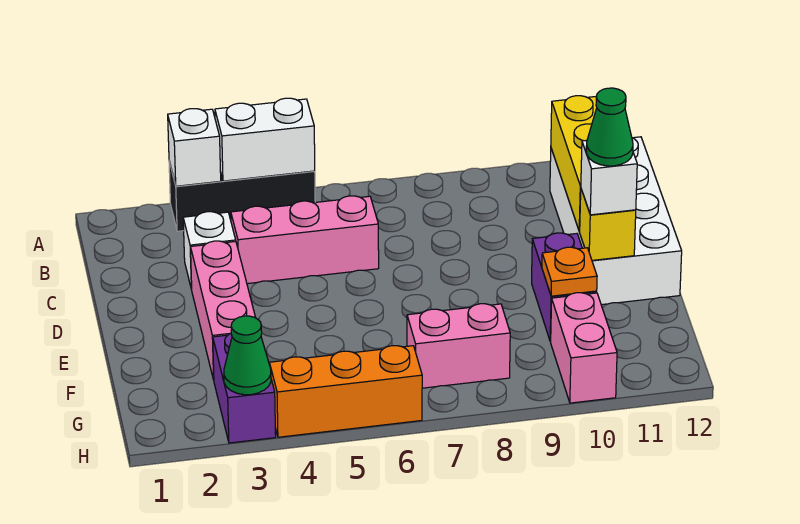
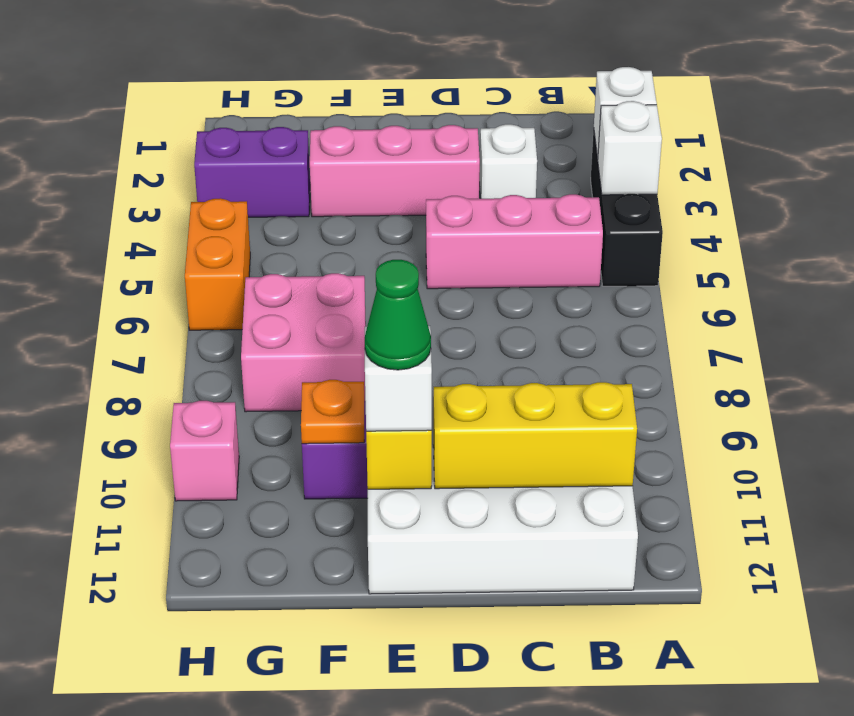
white brick A4:A5 level 2 -> white brick A4 level 2
pink brick C4:C6 level 1 -> pink brick B5:D5 level 1
pink brick G7:G8 level 1 -> pink brick F7:G8 level 1
pink brick G10:H10 level 1 -> pink brick H10 level 1
green cone H3 level 2 -> none
orange brick H4:H6 level 1 -> orange brick H5:H6 level 1

